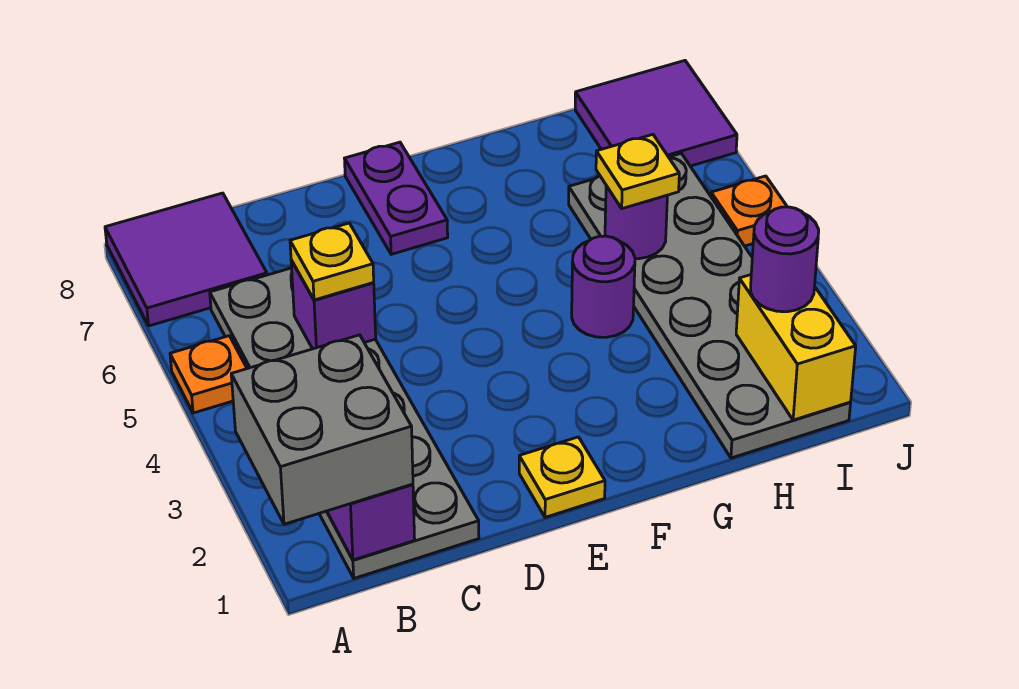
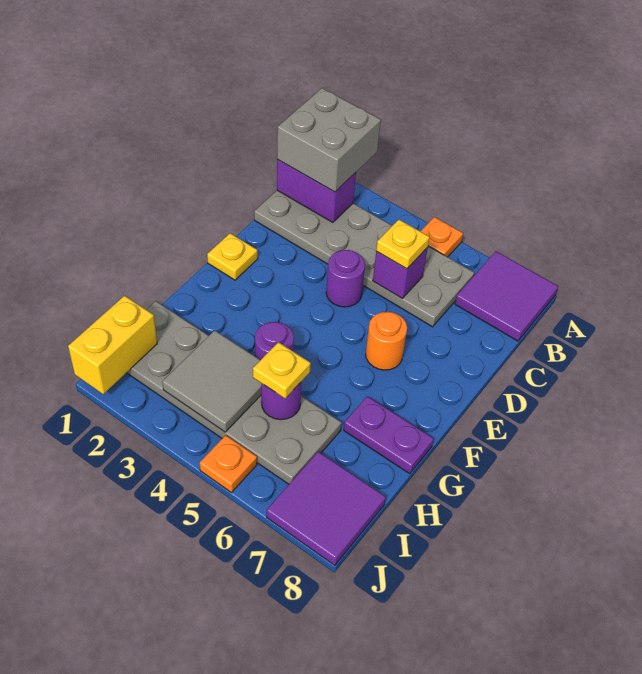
none -> orange round brick E6 level 1
purple plate E7:E8 level 1 -> purple plate G7:G8 level 1
none -> grey tile H3:I4 level 2
yellow brick I1:I2 level 2 -> yellow brick I1:J1 level 2
purple round brick I2 level 3 -> purple round brick D4 level 1

